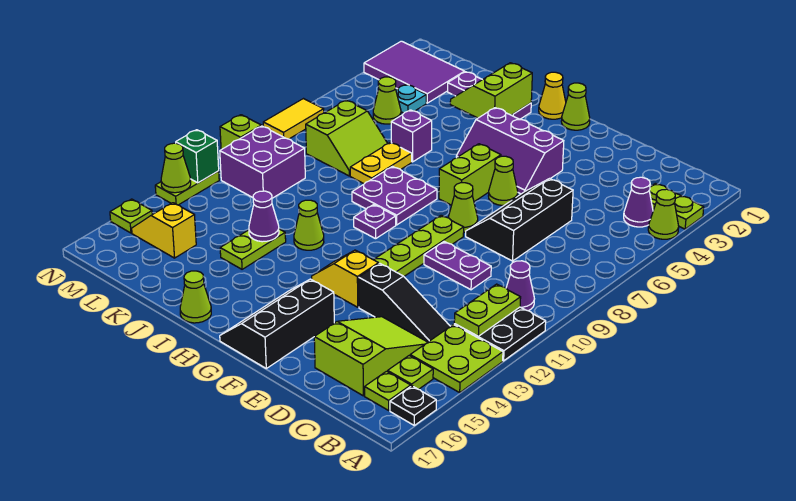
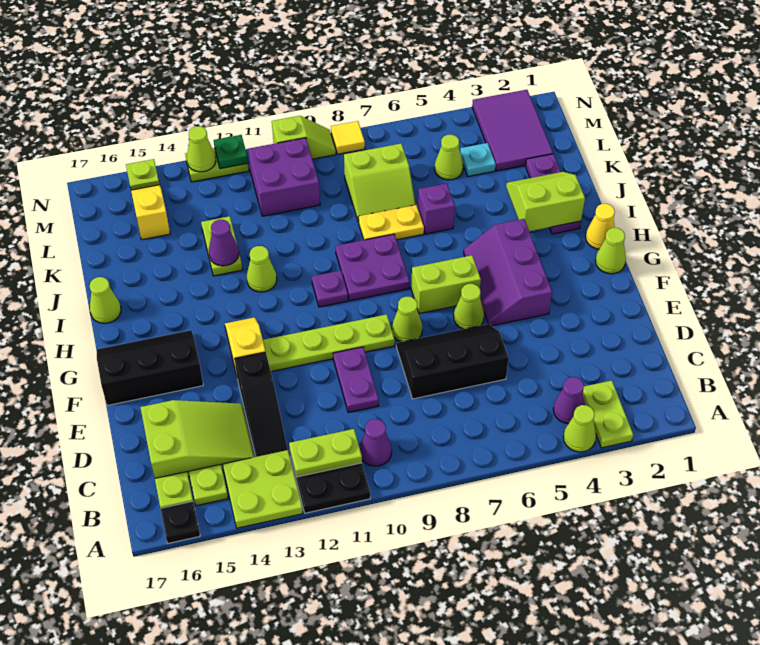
lime plate J13:J14 level 1 -> lime plate J13:K13 level 1
yellow tile N7:N8 level 1 -> yellow tile N8 level 1
green brick N12 level 2 -> green plate N12 level 2

